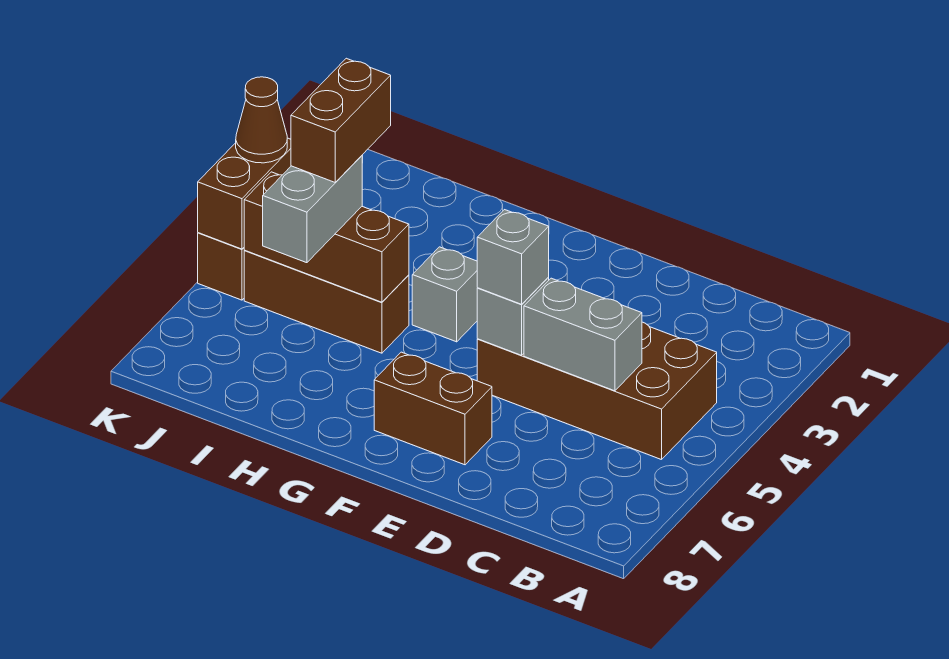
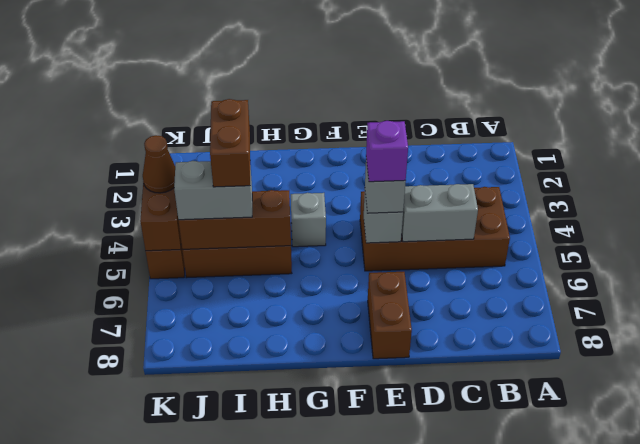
none -> purple brick E5 level 4
brown brick E7:F7 level 1 -> brown brick E7:E8 level 1
grey brick I5:I6 level 3 -> grey brick I5:J5 level 3

